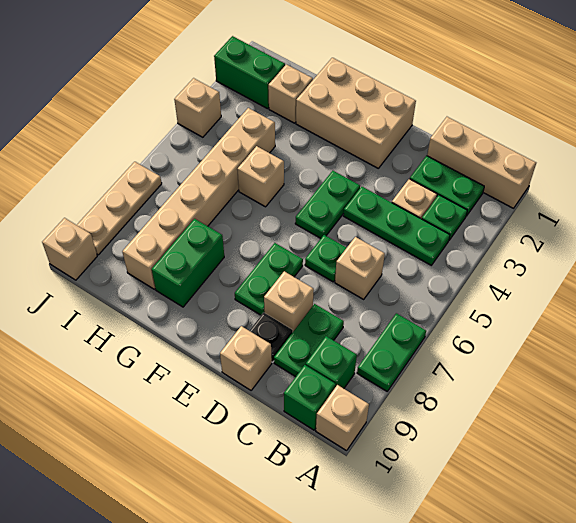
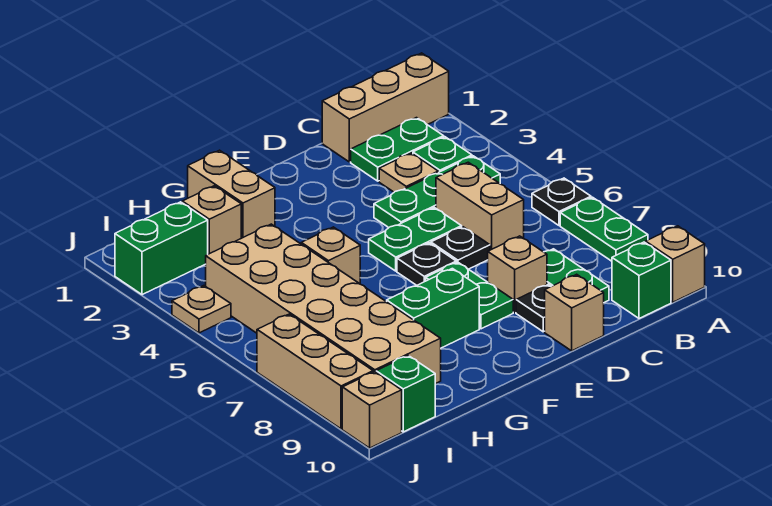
none -> black plate A6 level 1
green brick B9 level 1 -> green brick I10 level 1
tan brick C6 level 1 -> tan brick C5:C6 level 1
green plate D6 level 1 -> black plate D6 level 1
tan brick E1:G2 level 1 -> tan brick G1:G2 level 1
green plate E4:E5 level 1 -> green plate D5:E5 level 1
none -> black plate E6 level 1
green brick G8:G9 level 1 -> green brick F8:G8 level 1
tan brick H4:H9 level 1 -> tan brick H4:I9 level 1
tan brick J4 level 1 -> tan plate J4 level 1
tan plate J7:J9 level 1 -> tan brick J7:J9 level 1

